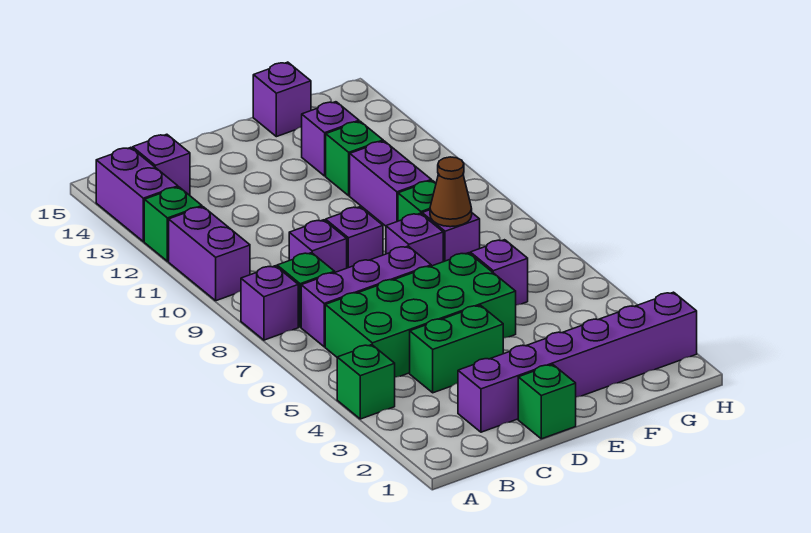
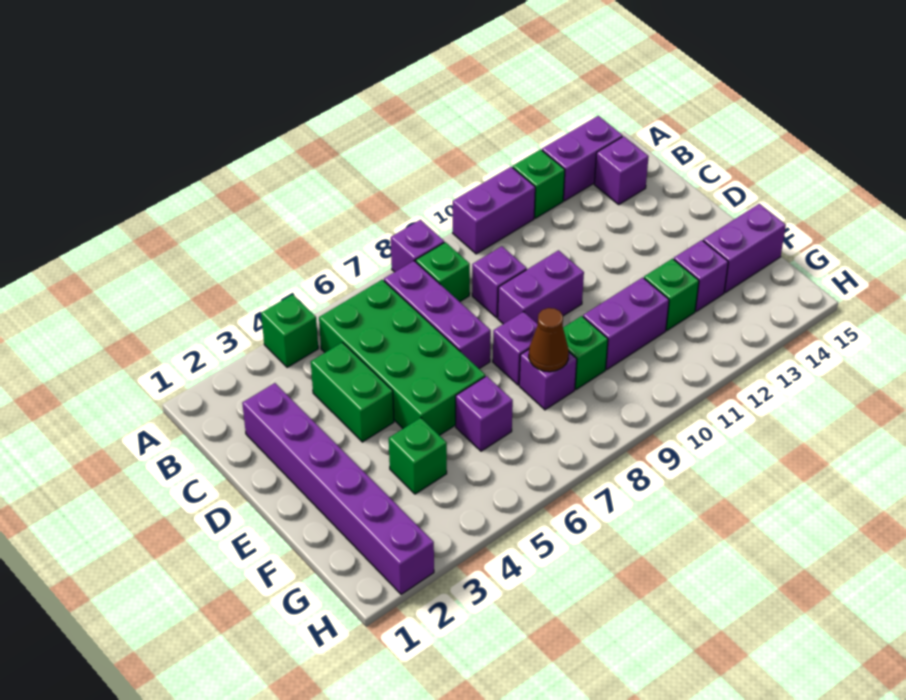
green brick D1 level 1 -> green brick F4 level 1
purple brick D9 level 1 -> purple brick D9:D10 level 1
purple brick F15 level 1 -> purple brick F14:F15 level 1

